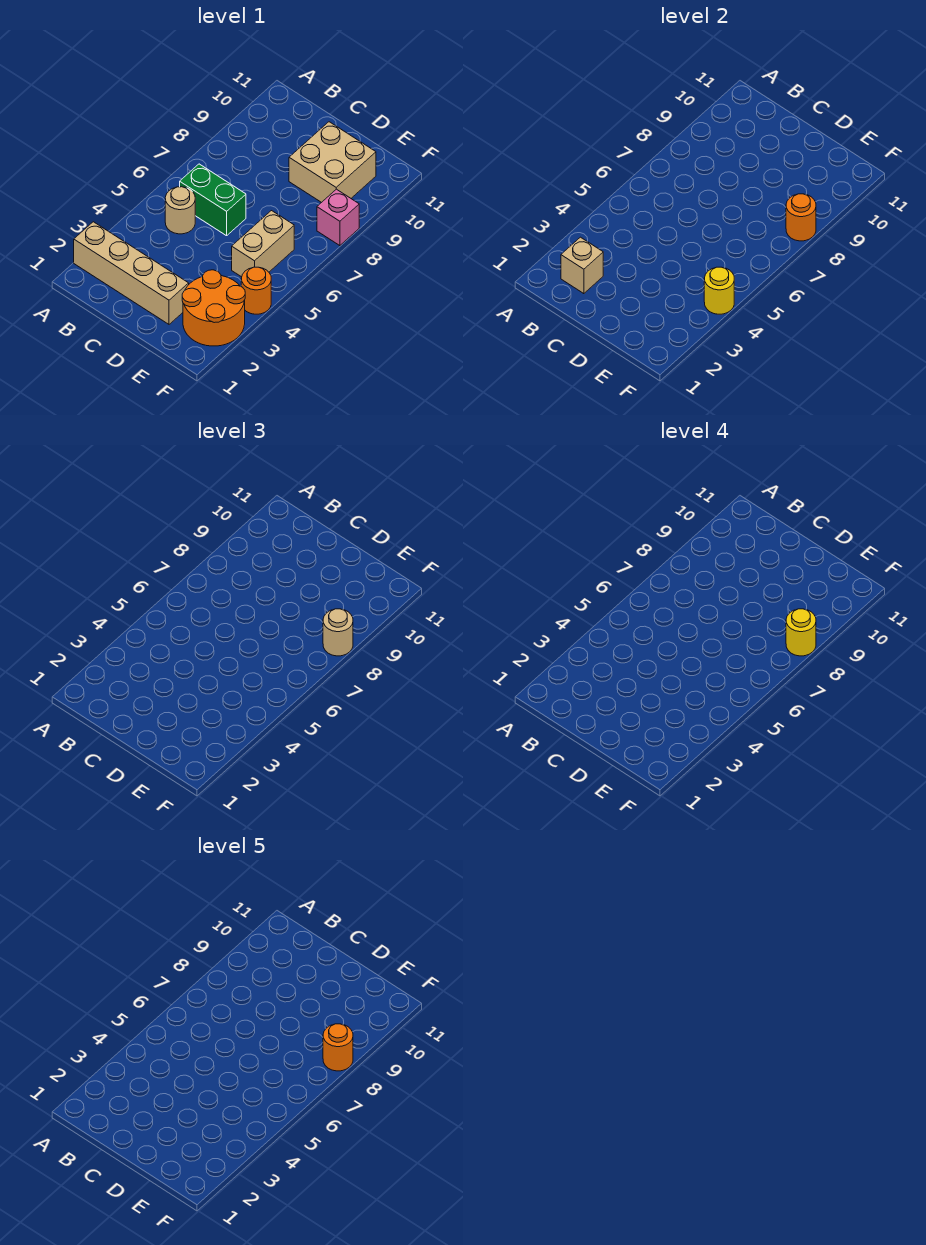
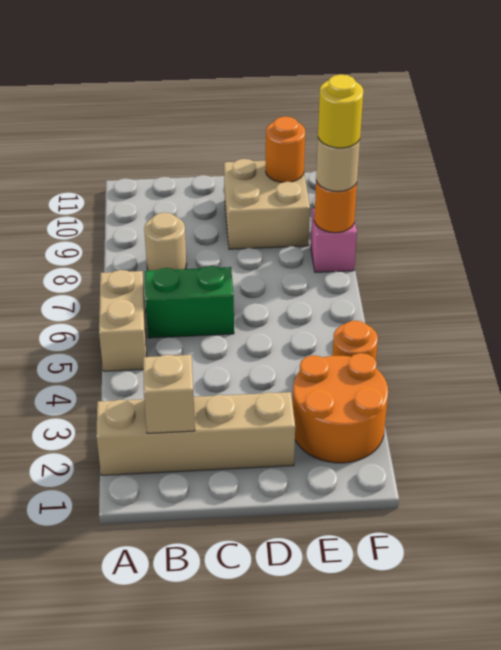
tan round brick B5 level 1 -> tan round brick B8 level 1
tan brick E5:E6 level 1 -> tan brick A5:A6 level 1
yellow round brick F4 level 2 -> none
orange round brick F8 level 5 -> orange round brick E10 level 2

